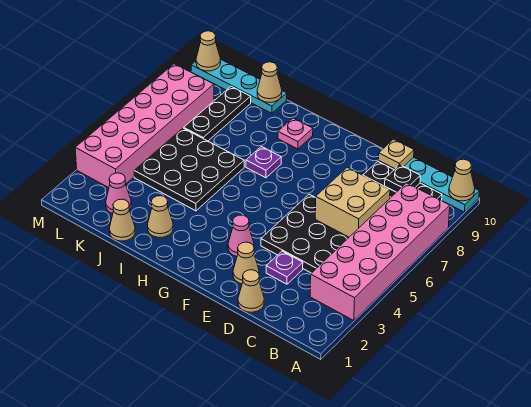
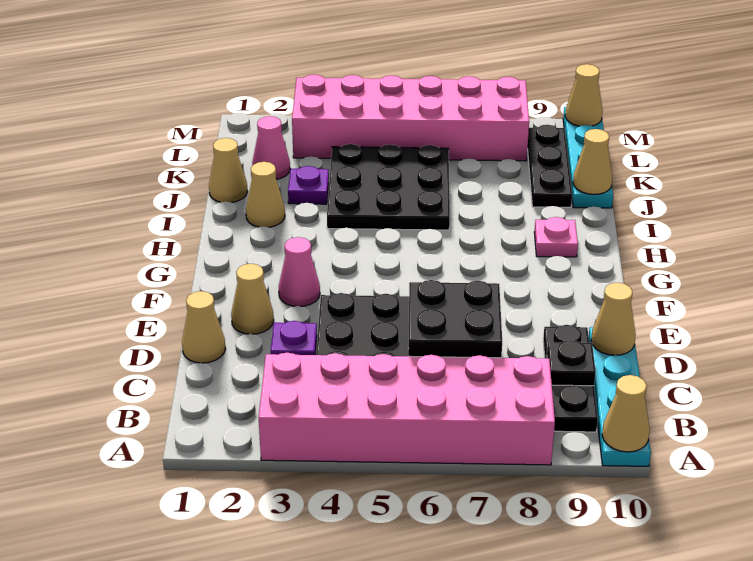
tan brick C6:D7 level 2 -> black brick C6:D7 level 2
tan plate D10 level 2 -> tan cone D10 level 2
purple plate H7 level 1 -> purple plate J3 level 1
black plate K7:K9 level 1 -> black plate J9:L9 level 1

